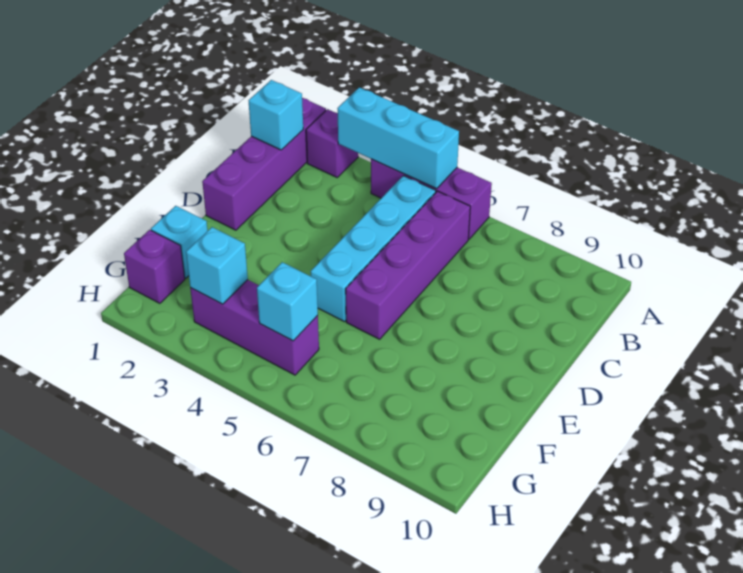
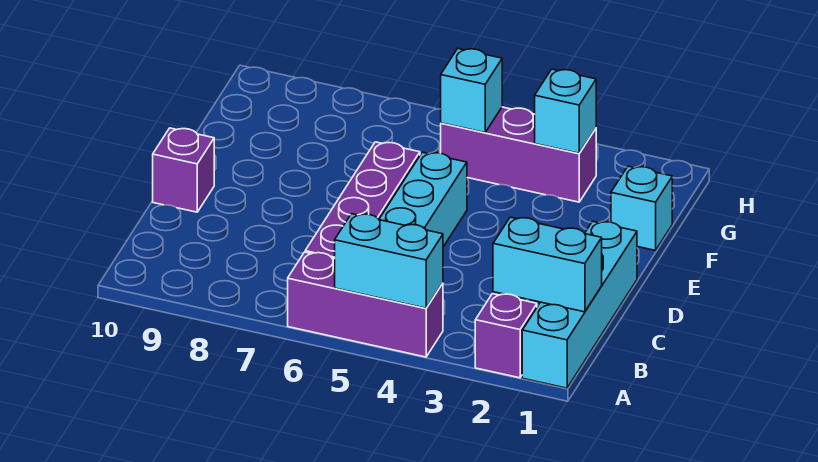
purple brick A1:D1 level 1 -> cyan brick A1:D1 level 1
cyan brick A3:A5 level 2 -> cyan brick A4:A5 level 2
cyan brick B1 level 2 -> cyan brick B1:B2 level 2
purple brick G1 level 1 -> purple brick D10 level 1

